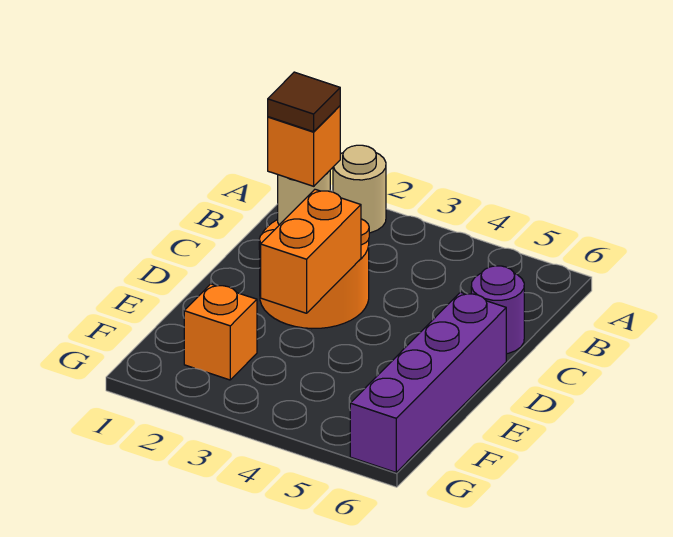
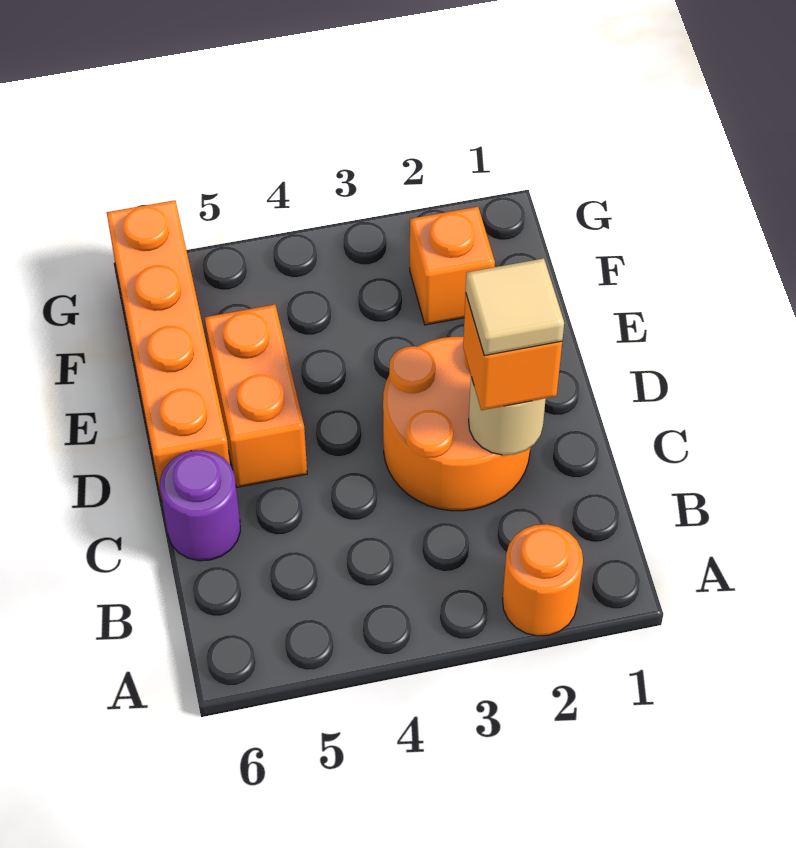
tan round brick A2 level 1 -> orange round brick A2 level 1
brown tile C2 level 4 -> tan tile C2 level 4
orange brick D3:E3 level 2 -> orange brick D5:E5 level 1
purple brick D6:G6 level 1 -> orange brick D6:G6 level 1

